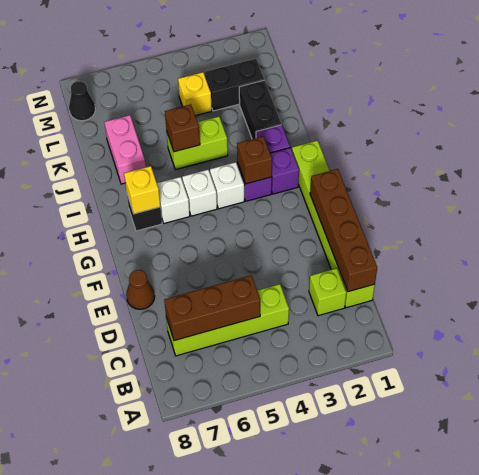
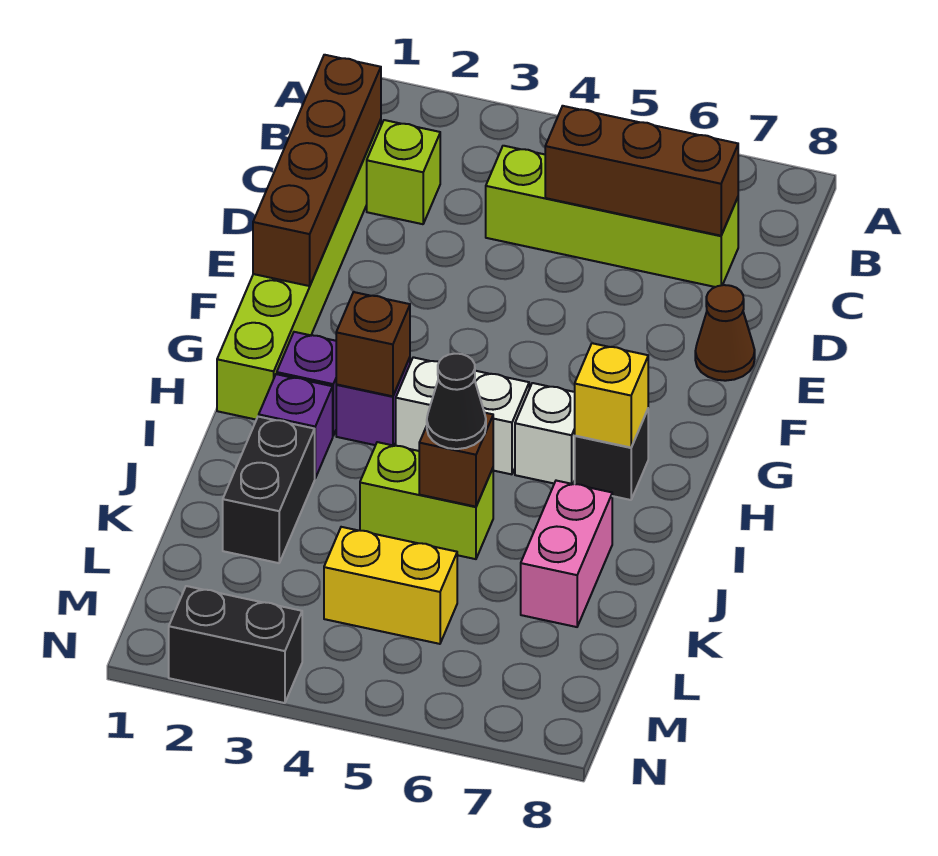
black brick L2:L3 level 1 -> black brick N2:N3 level 1
yellow brick L4 level 1 -> yellow brick L4:L5 level 1
black cone M8 level 1 -> black cone J5 level 3

